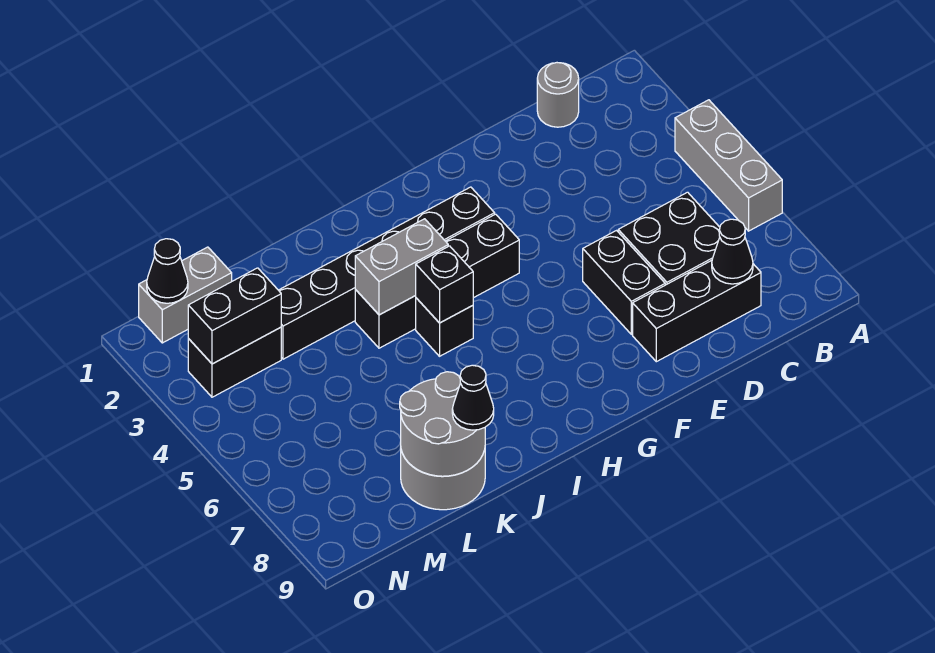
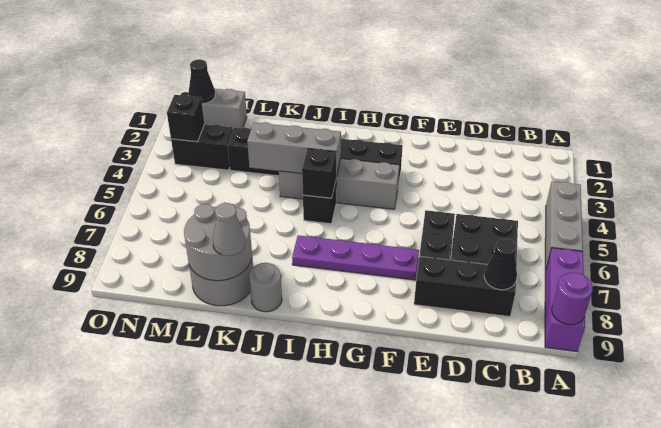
none -> purple brick A7:A9 level 1
none -> purple round brick A9 level 2
grey round brick C1 level 1 -> grey round brick J9 level 1
none -> purple plate F7:I7 level 1
black brick G4:J4 level 1 -> grey brick G4:J4 level 1
grey brick I4:J4 level 2 -> grey brick I4:K4 level 2
black cone K9 level 3 -> grey cone K9 level 3
black brick M3:N3 level 2 -> black brick N3 level 2

